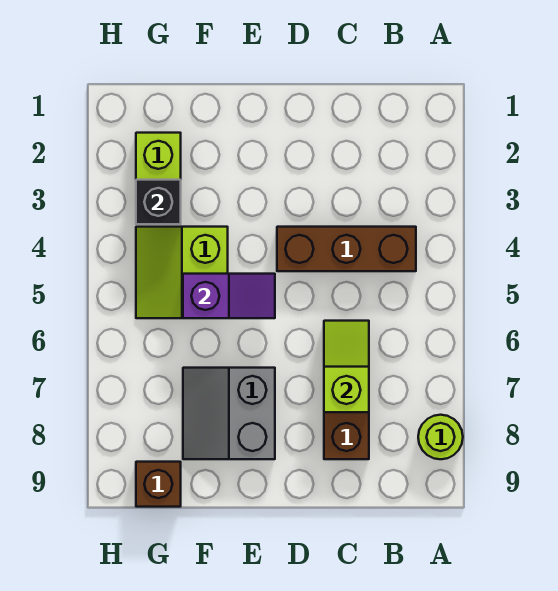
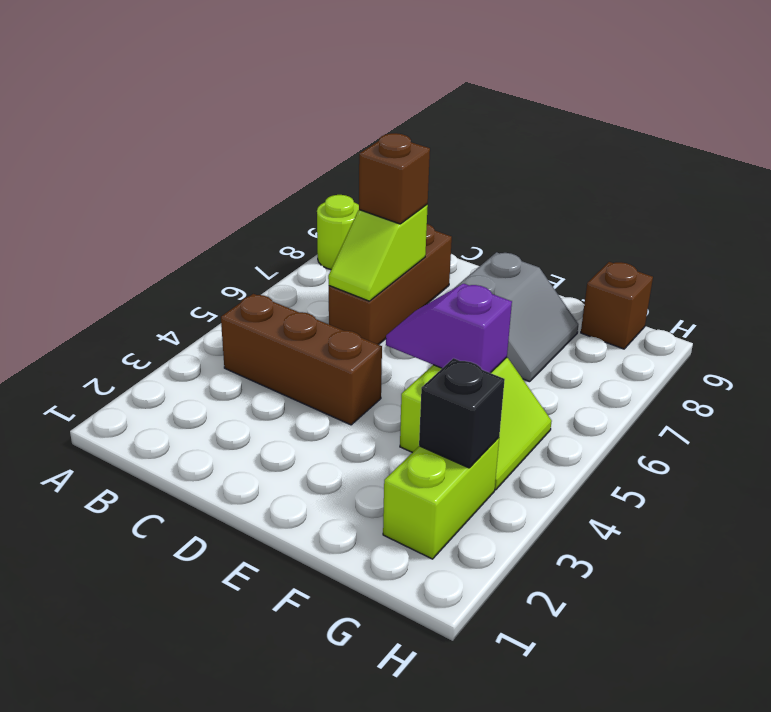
none -> brown brick C7 level 3

